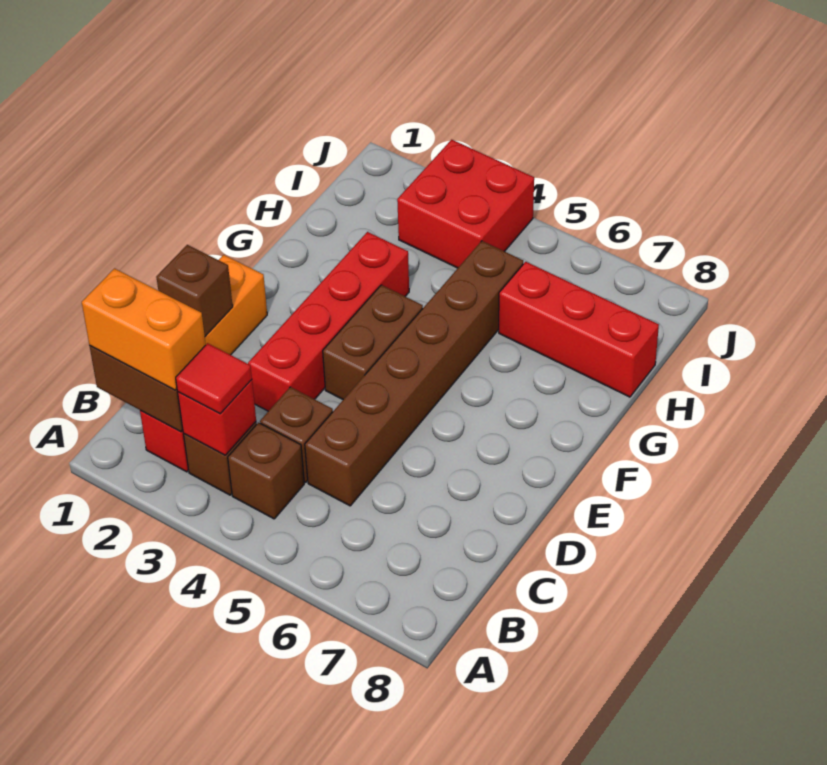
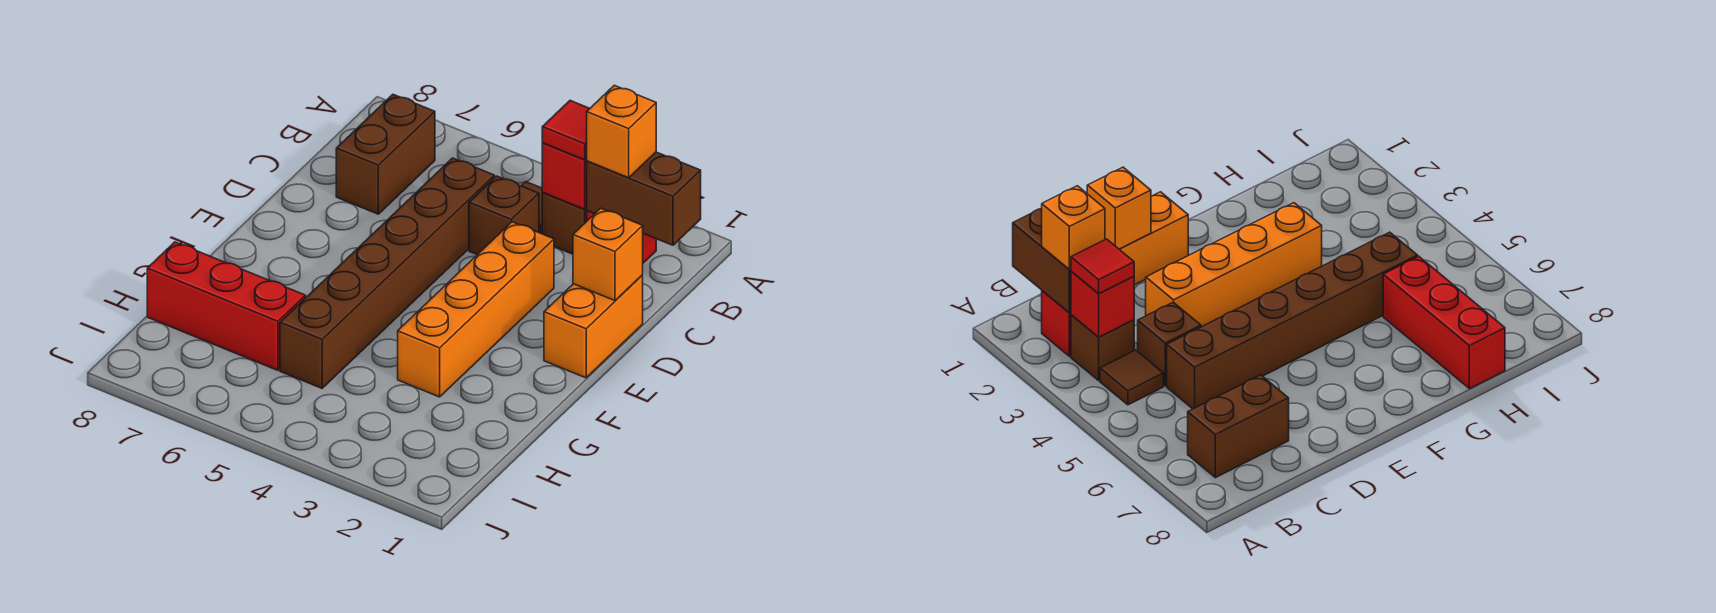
orange brick B1:B2 level 3 -> orange brick B2 level 3
brown brick B4 level 1 -> brown tile B4 level 1
brown brick D1 level 2 -> orange brick D1 level 2
red brick D3:G3 level 1 -> orange brick D3:G3 level 1
brown brick E4:F4 level 1 -> brown brick B7:C7 level 1
red brick I3:J4 level 1 -> none

